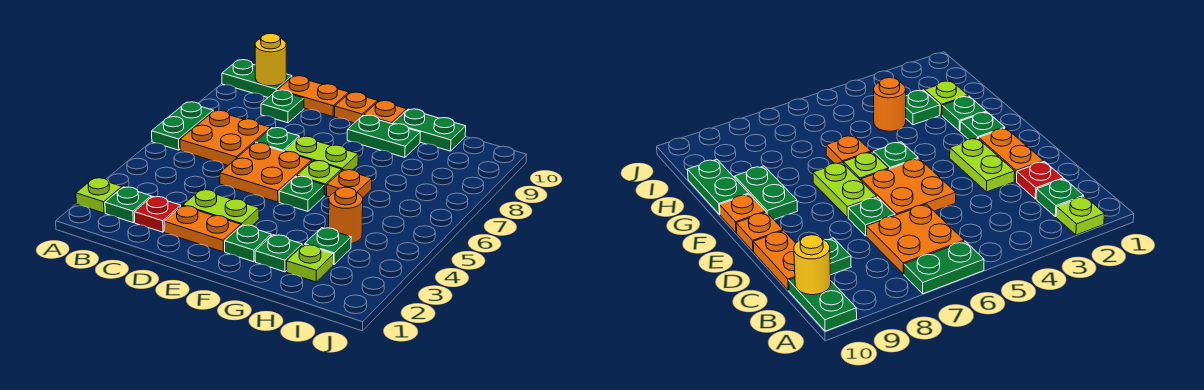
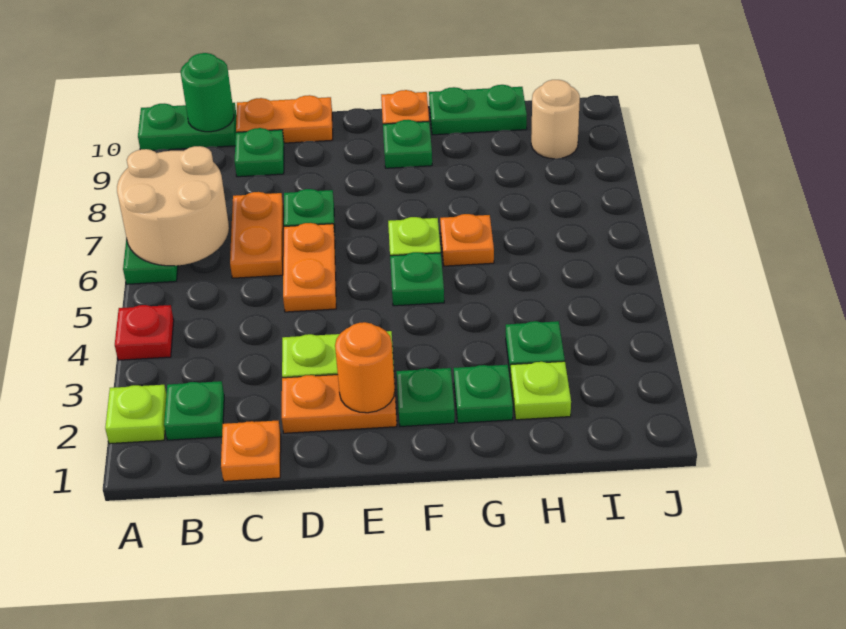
none -> tan round brick A6:B7 level 2
orange plate B6:C7 level 1 -> orange plate C6:C7 level 1
yellow round brick B10 level 2 -> green round brick B10 level 2
red plate C2 level 1 -> red plate A4 level 1
orange plate D5:E6 level 1 -> orange plate D5:D6 level 1
lime plate E7:F7 level 1 -> none
orange plate E10 level 1 -> orange plate C1 level 1
green plate F9:G9 level 1 -> green plate F9 level 1
orange round brick H4 level 1 -> orange round brick E2 level 2
none -> tan round brick I9 level 1

